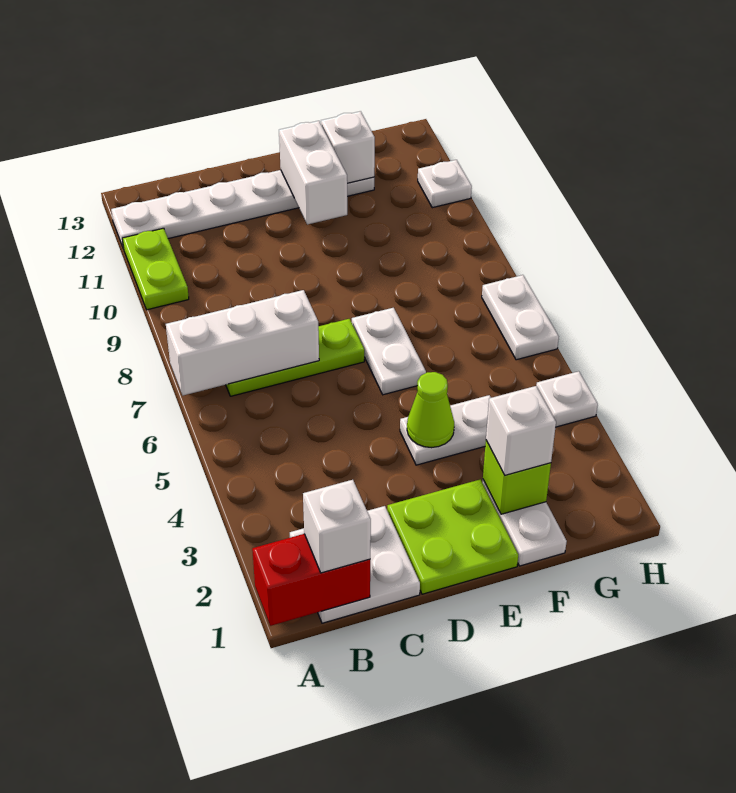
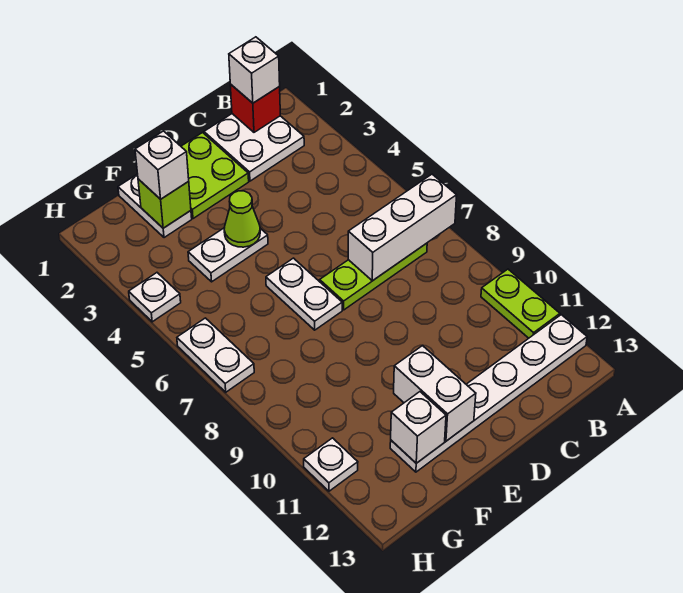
red brick A1:B1 level 2 -> red brick B1 level 2

